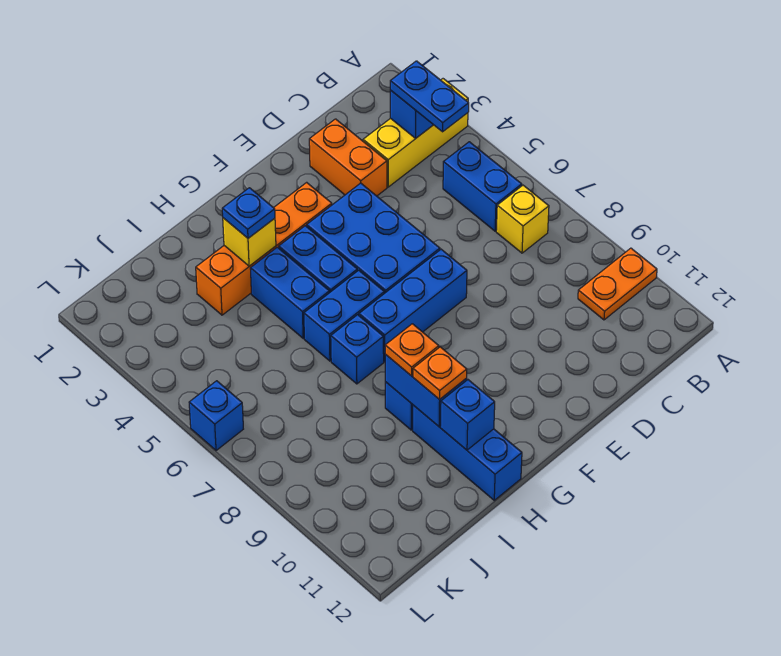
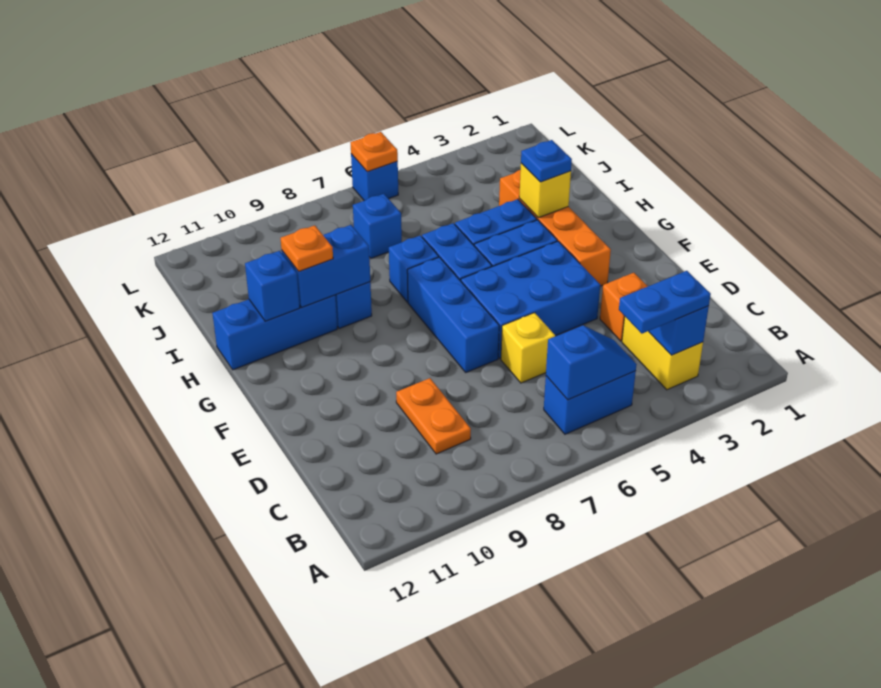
yellow brick A3:C3 level 1 -> yellow brick B3:C3 level 1
orange plate A10:B10 level 1 -> orange plate C9:D9 level 1
none -> blue slope B5:B6 level 2 top 6
yellow brick B7 level 1 -> yellow brick D6 level 1
orange brick D2:D3 level 1 -> orange brick D3 level 1
orange plate H9 level 3 -> orange plate L6 level 2
none -> blue brick J7 level 1

